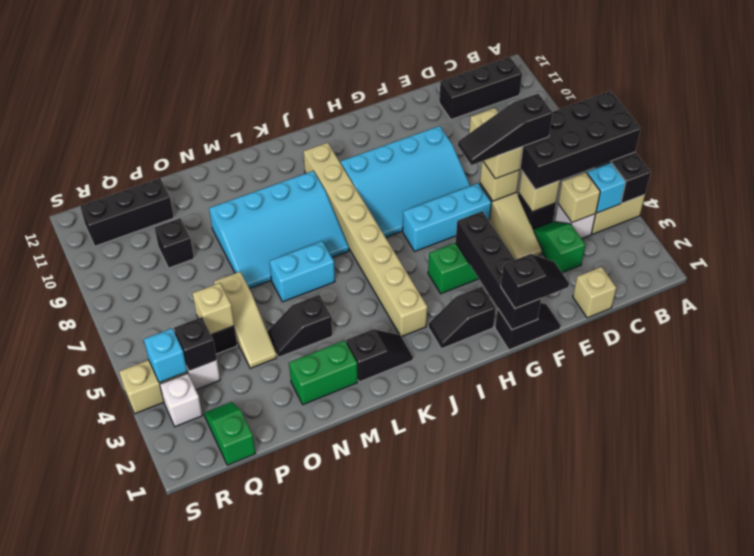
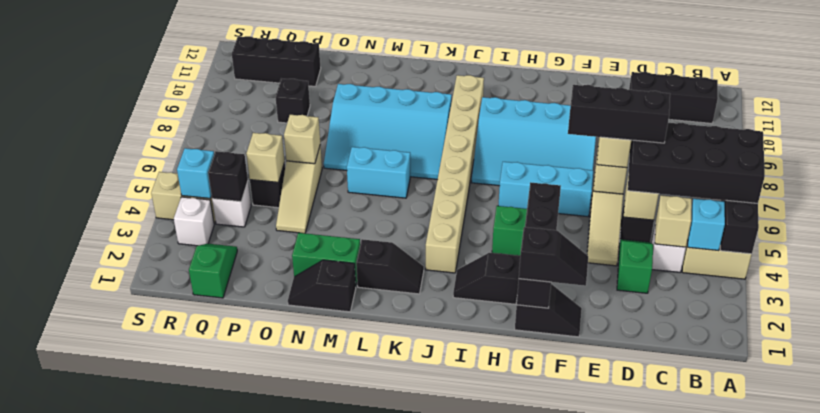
tan brick D1 level 1 -> tan brick O6 level 2
black slope D6:F6 level 4 top D -> black brick D6:F6 level 4
black slope M4:N4 level 1 top M -> black slope M1:N1 level 1 top M

